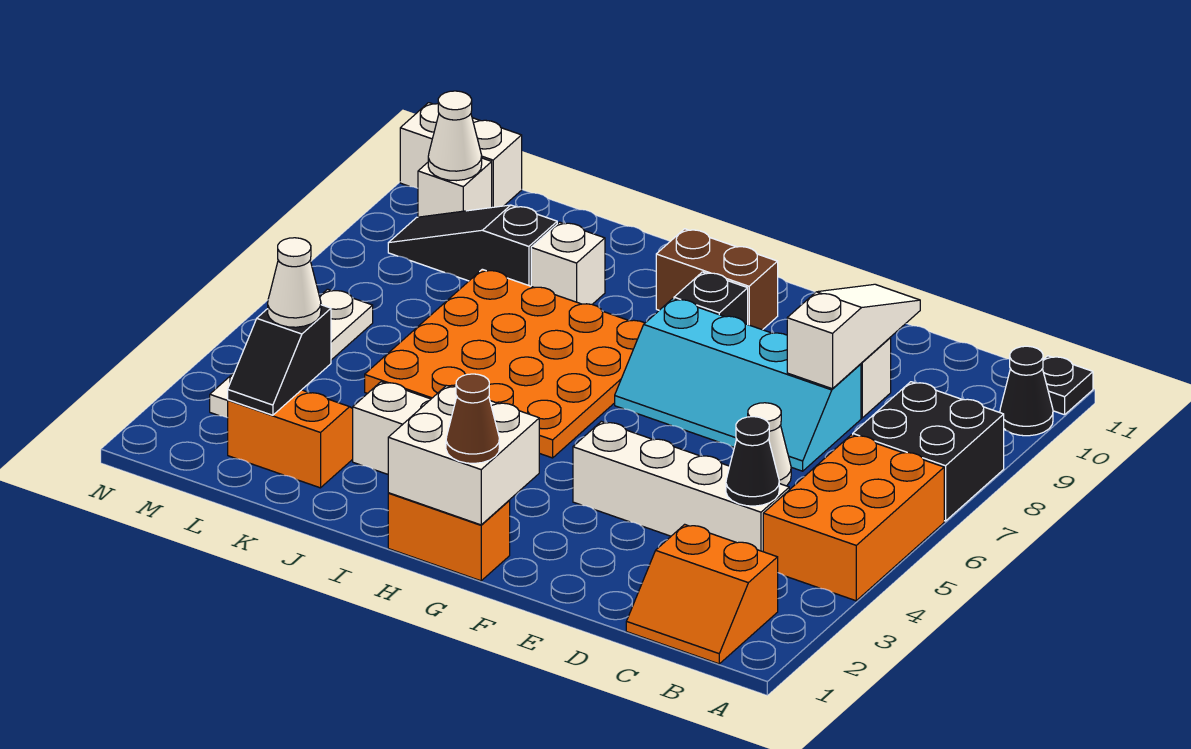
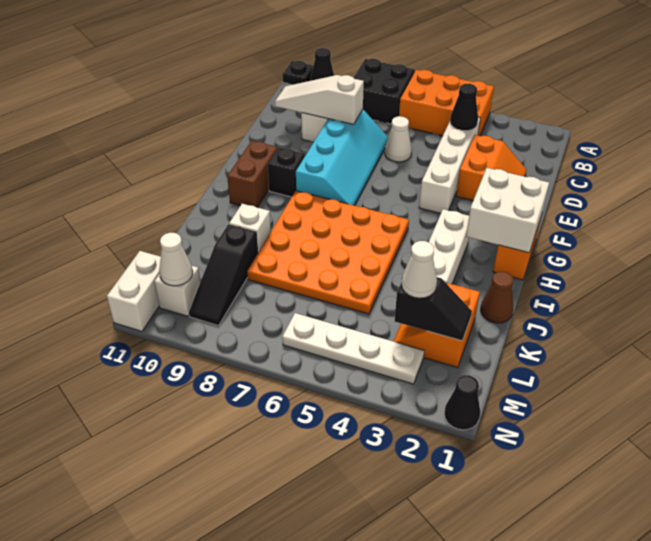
orange slope B1:C2 level 1 top 2 -> orange slope D2:E3 level 1 top 3
brown cone G1 level 3 -> brown cone J1 level 1
none -> black cone N1 level 1

